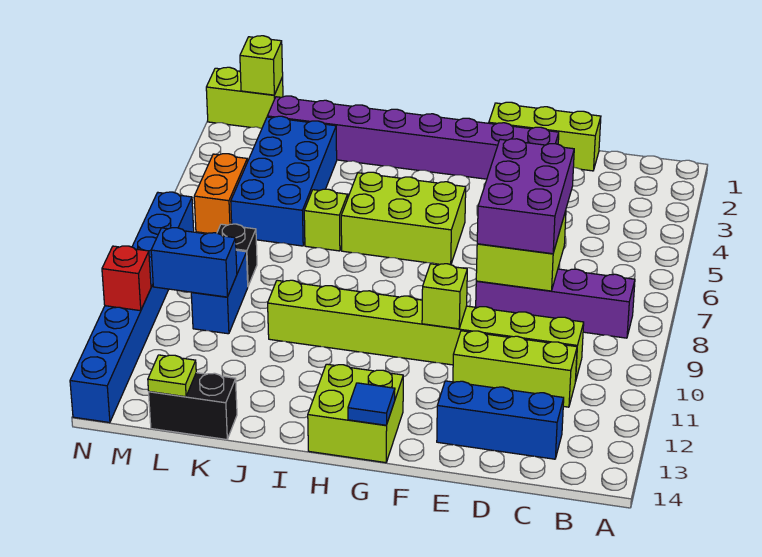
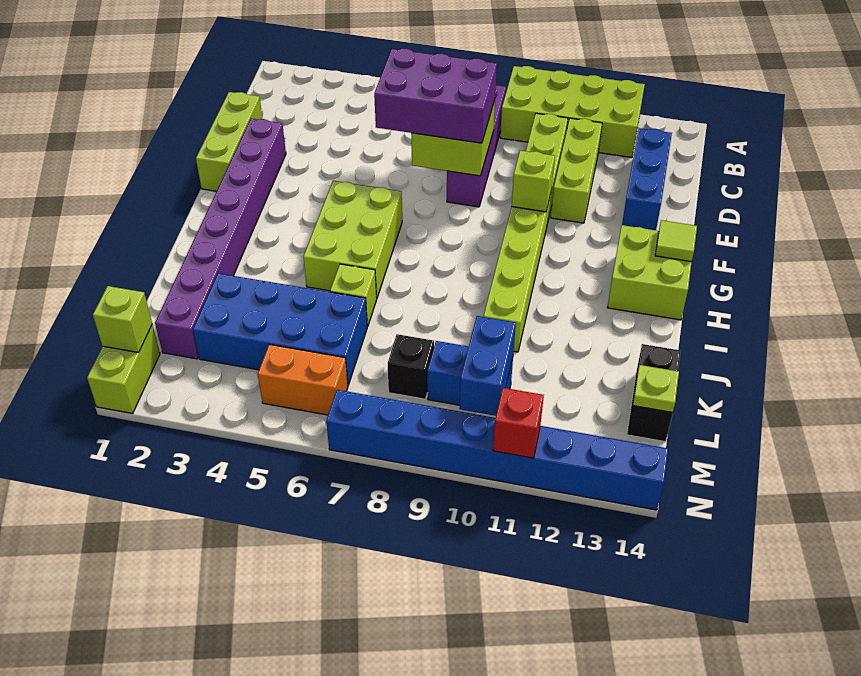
none -> lime brick A9:B12 level 1
blue tile G14 level 2 -> lime tile G14 level 2

